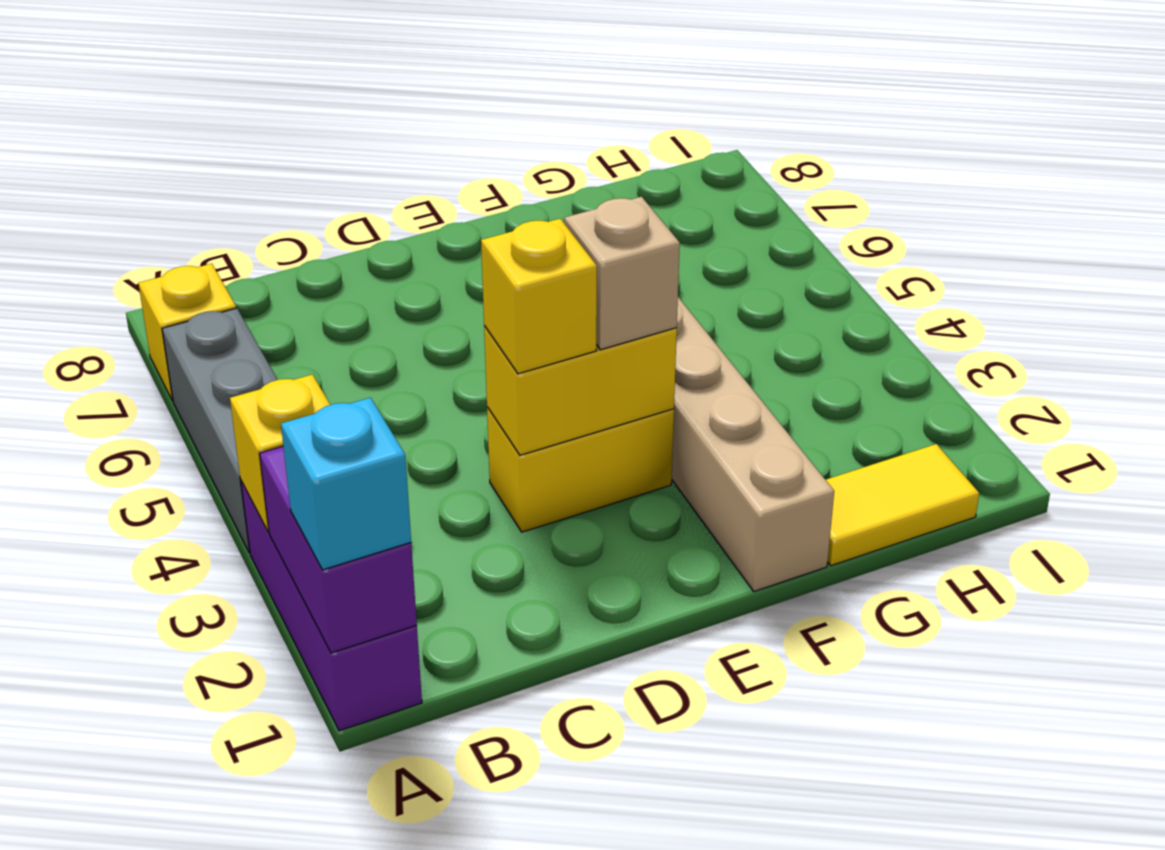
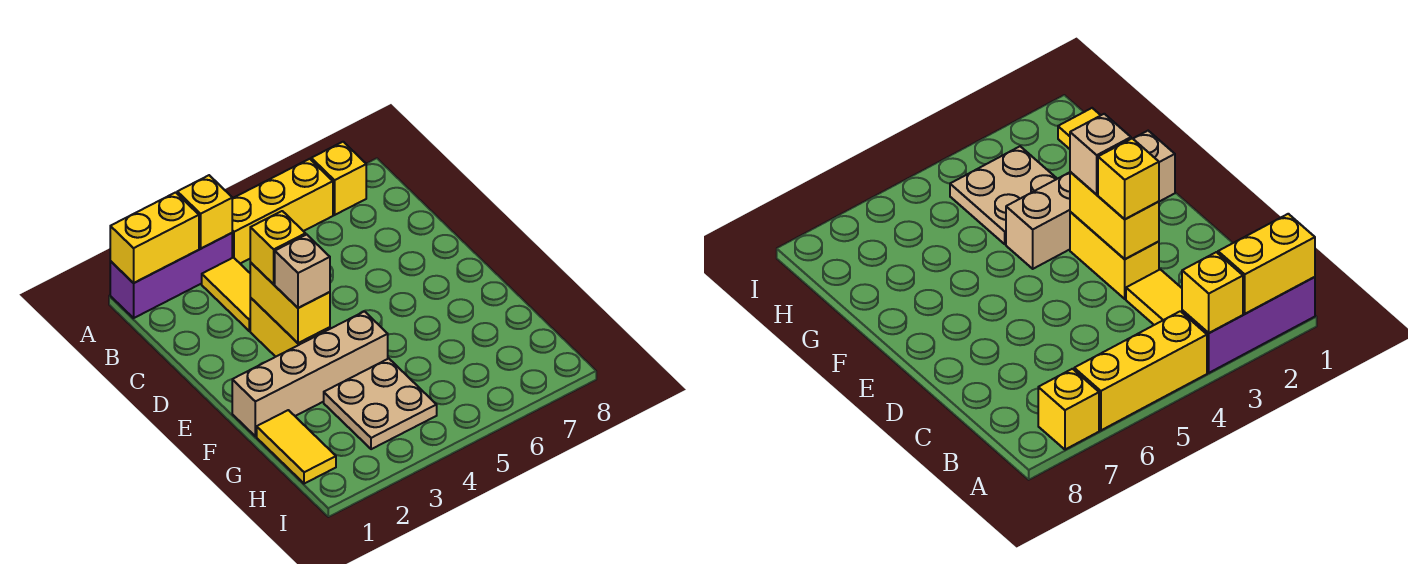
purple brick A1:A2 level 2 -> yellow brick A1:A2 level 2
cyan brick A1 level 3 -> none
grey brick A4:A6 level 1 -> yellow brick A4:A6 level 1
none -> yellow tile B3:C3 level 1
none -> tan plate G3:H4 level 1

